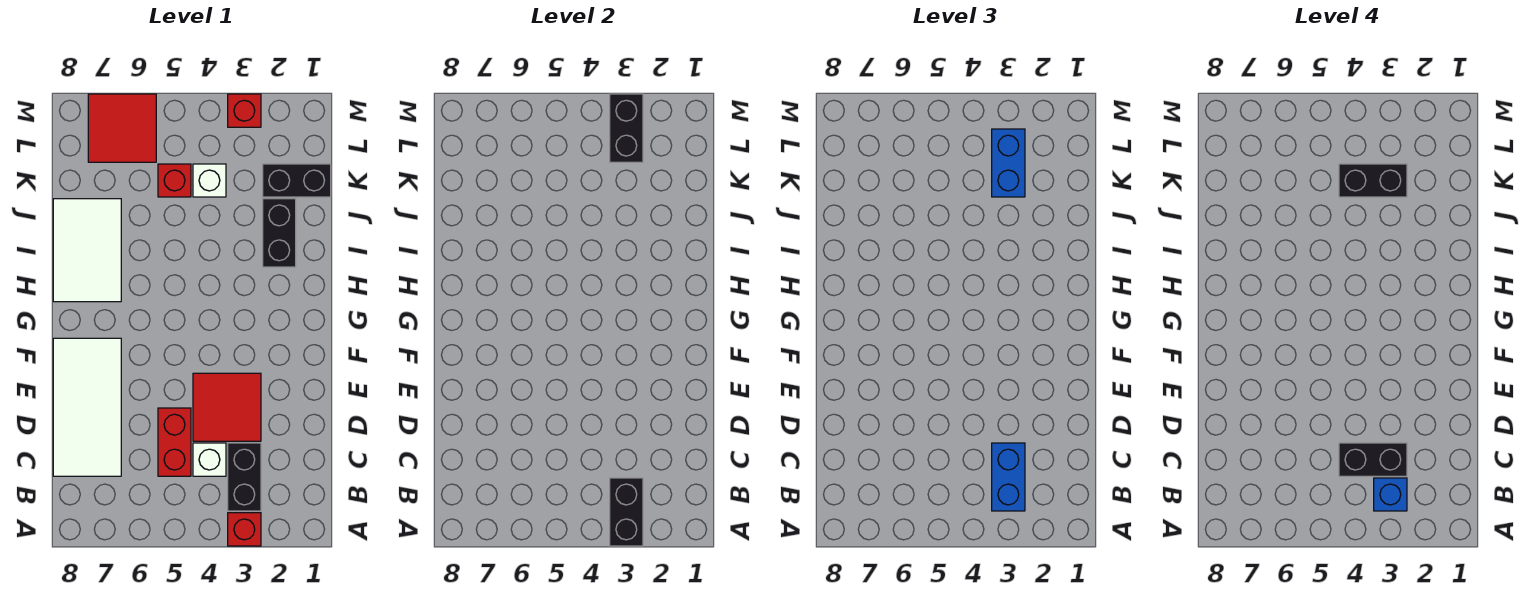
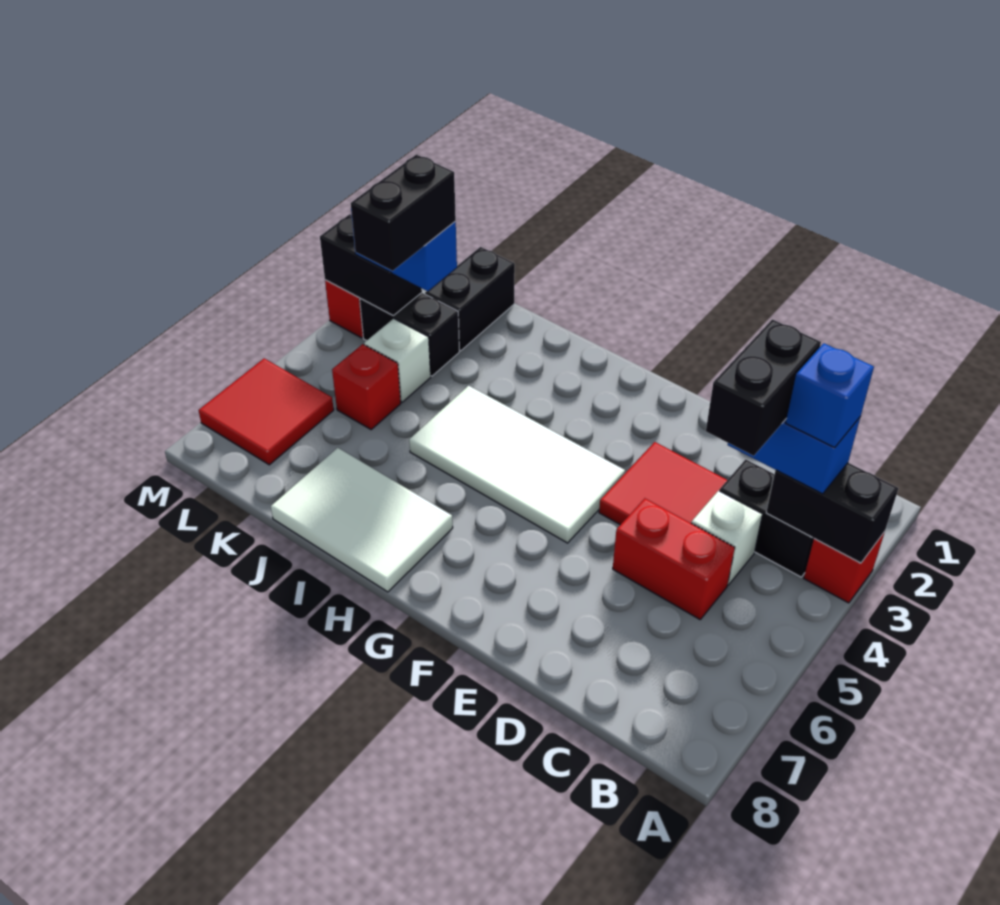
white tile C7:F8 level 1 -> white tile F4:I5 level 1
black brick I2:J2 level 1 -> black brick K3:L3 level 1

